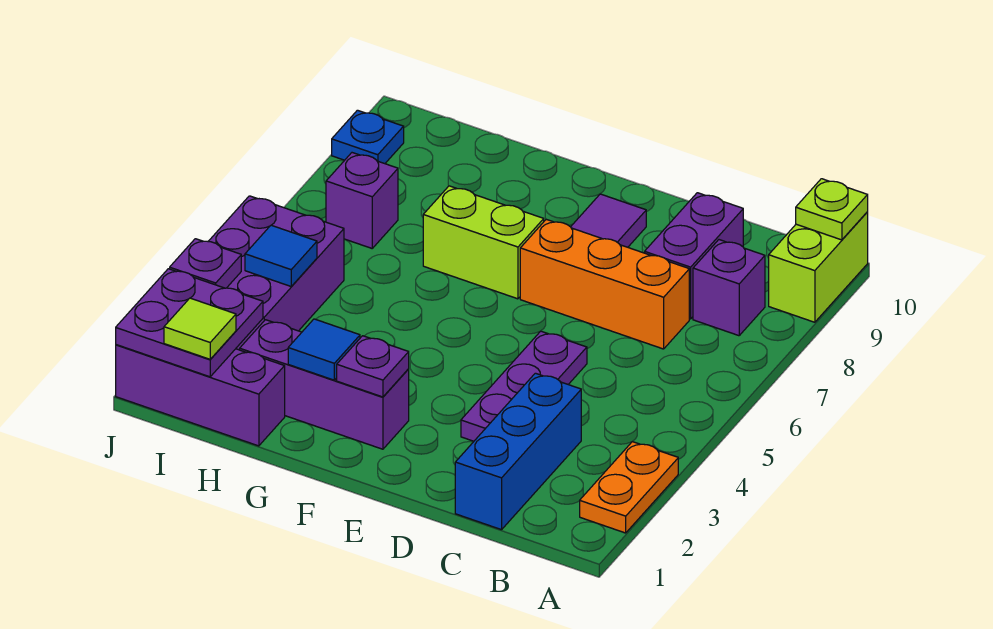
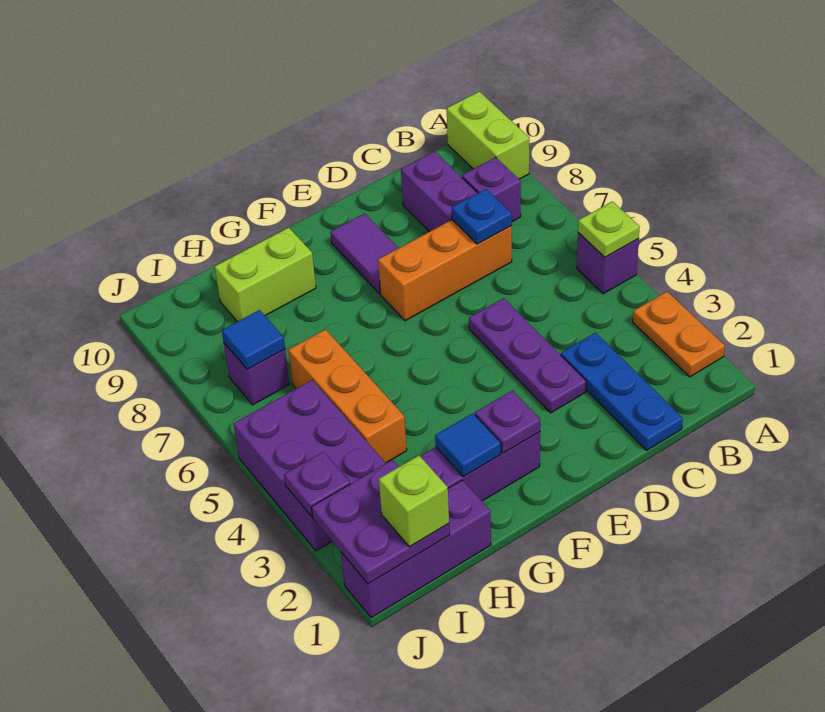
none -> purple brick A5 level 1
lime plate A10 level 2 -> lime plate A5 level 2
blue brick C1:C3 level 1 -> blue plate C1:C3 level 1
lime brick F7:G7 level 1 -> lime brick G9:H9 level 1
none -> orange brick H4:H6 level 1
lime tile I1 level 3 -> lime brick I1 level 3
blue tile I4 level 2 -> blue tile I7 level 2
blue plate J9 level 1 -> blue plate C7 level 2

